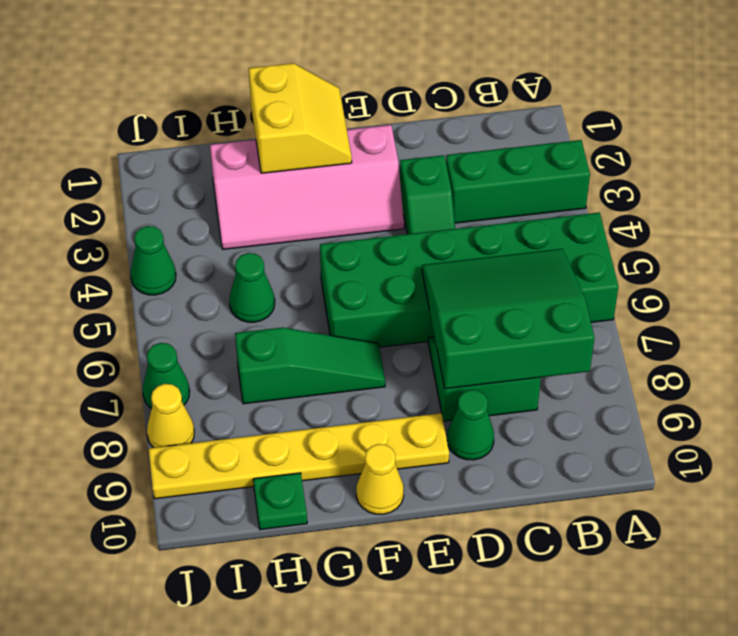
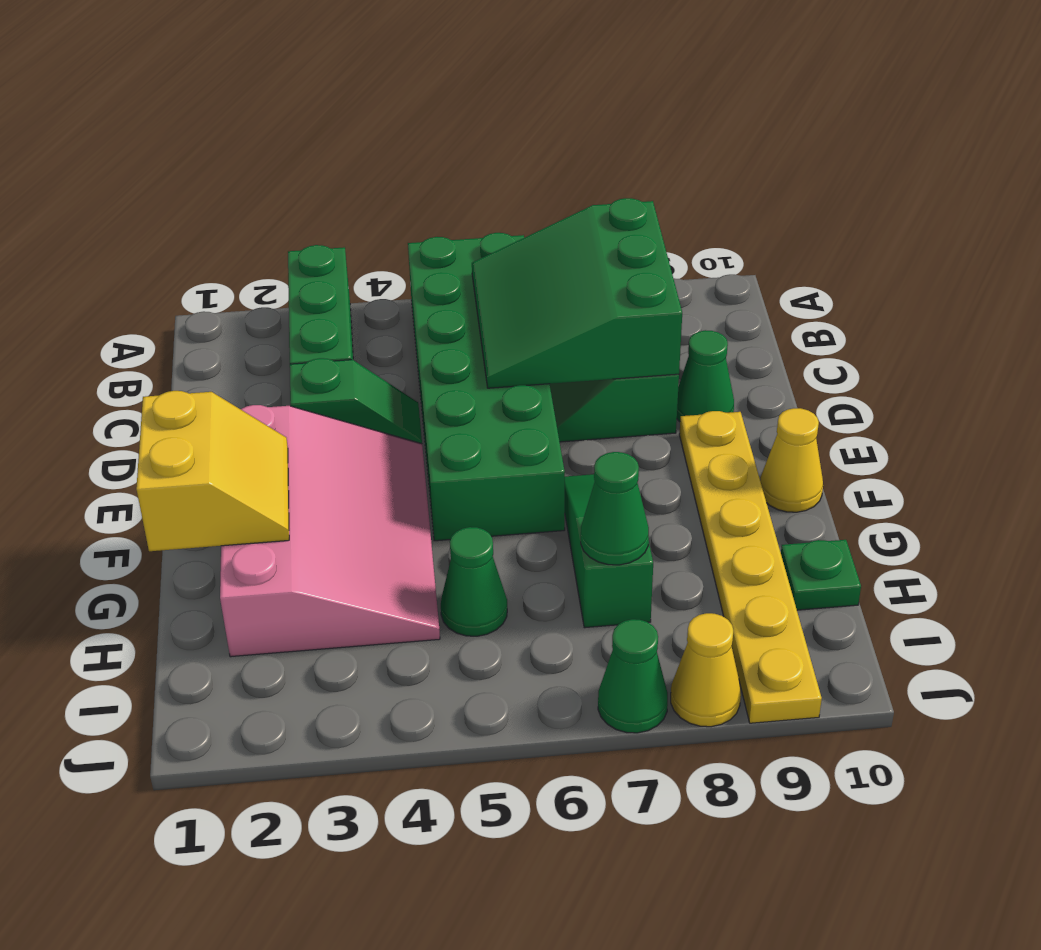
pink slope E2:H3 level 1 top 2 -> pink slope E2:H4 level 1 top 2
yellow slope F1:G2 level 2 top G -> yellow slope F1:G2 level 2 top 1
green cone J4 level 1 -> green cone H7 level 2

